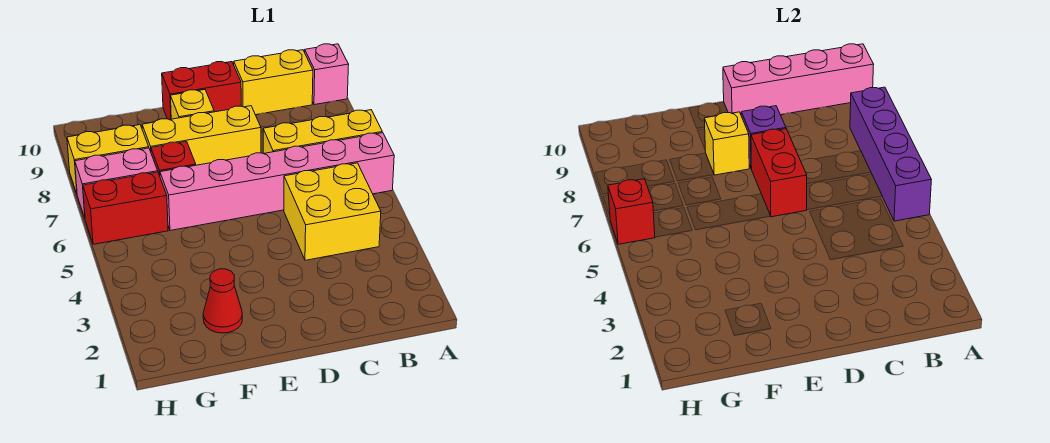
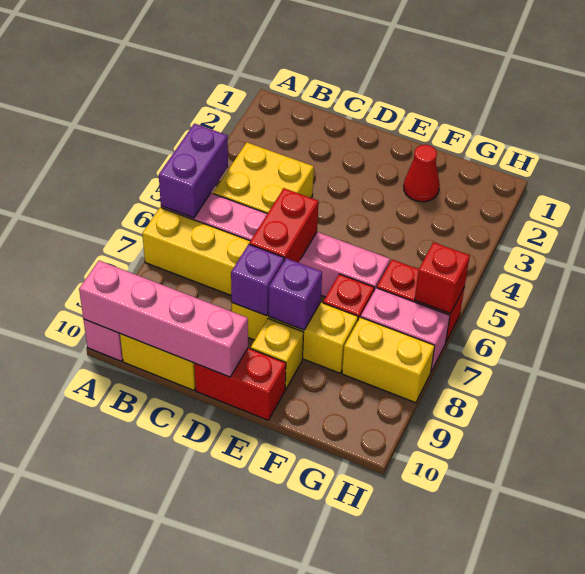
purple brick A5:A8 level 2 -> purple brick A5:A6 level 2
yellow brick E8 level 2 -> purple brick E8 level 2

